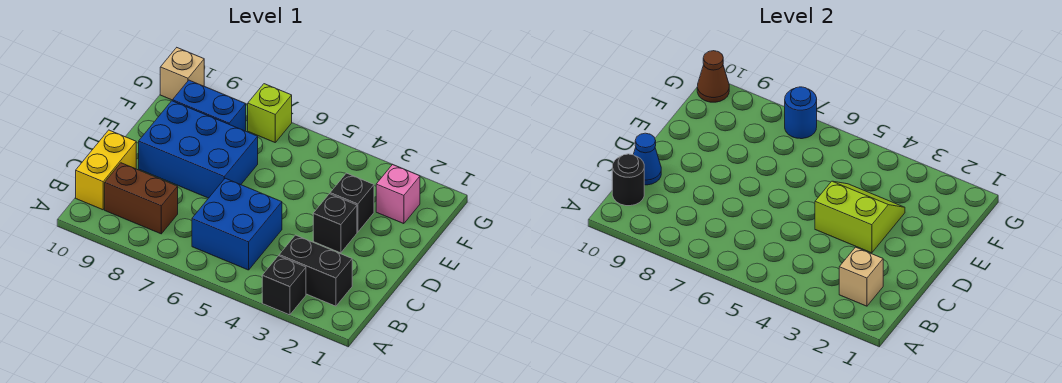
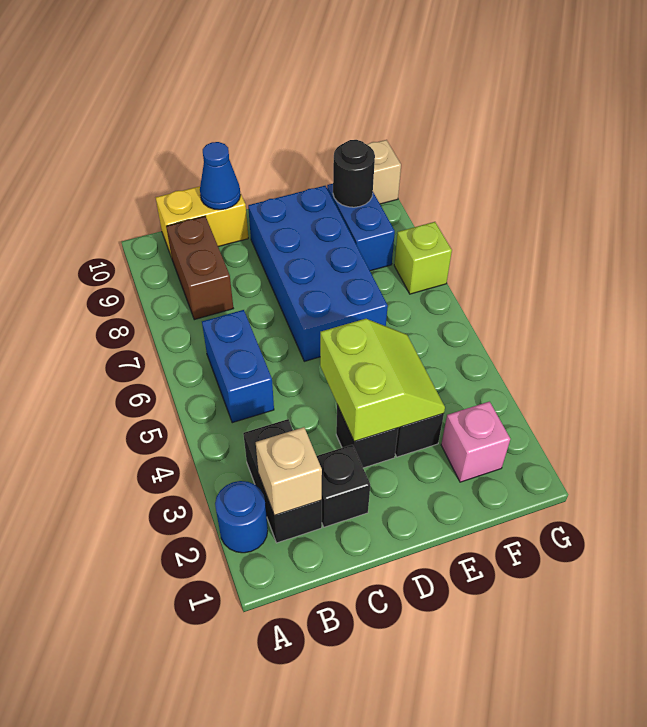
black brick A3 level 1 -> black brick C2 level 1
blue brick B5:C6 level 1 -> blue brick B5:B6 level 1
black round brick B10 level 2 -> black round brick F9 level 2
blue brick D7:E9 level 1 -> blue brick D6:E9 level 1
blue round brick G7 level 2 -> blue round brick A2 level 1
brown cone G10 level 2 -> none

